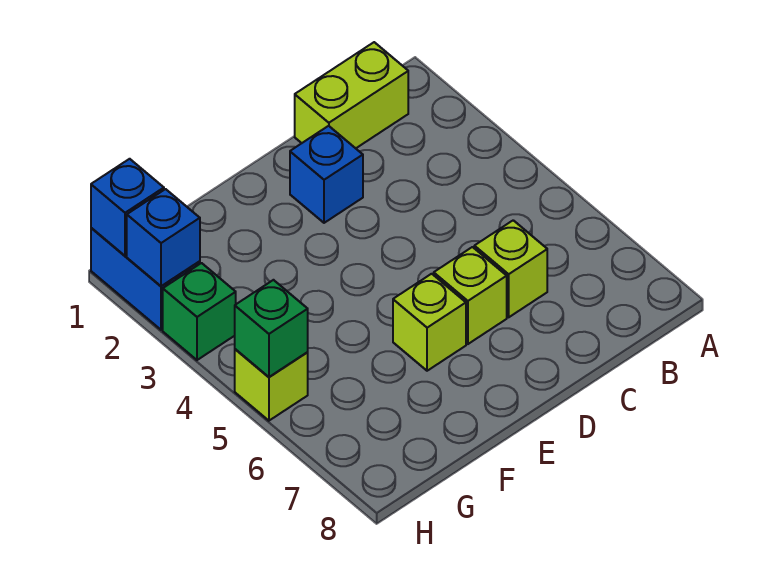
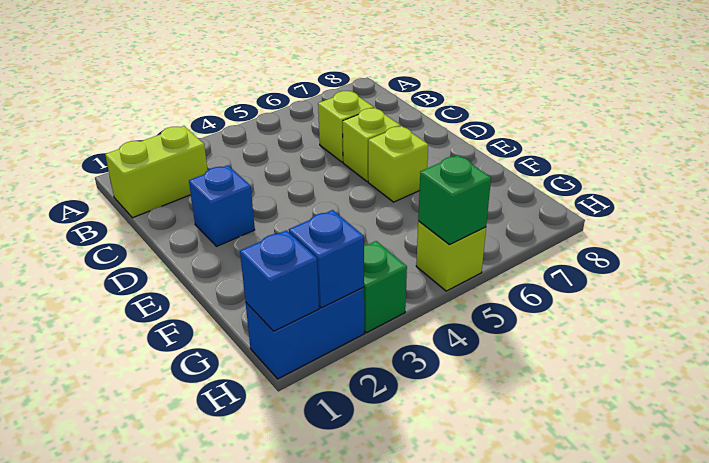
lime brick B1:C1 level 1 -> lime brick B1:B2 level 1

